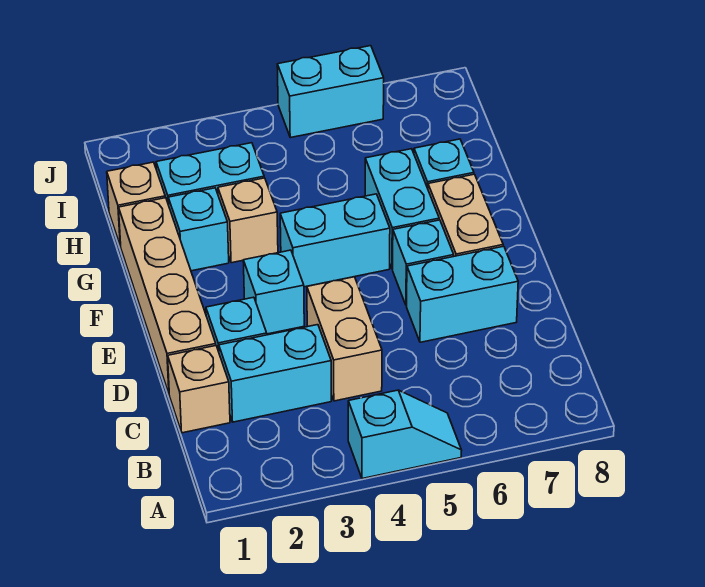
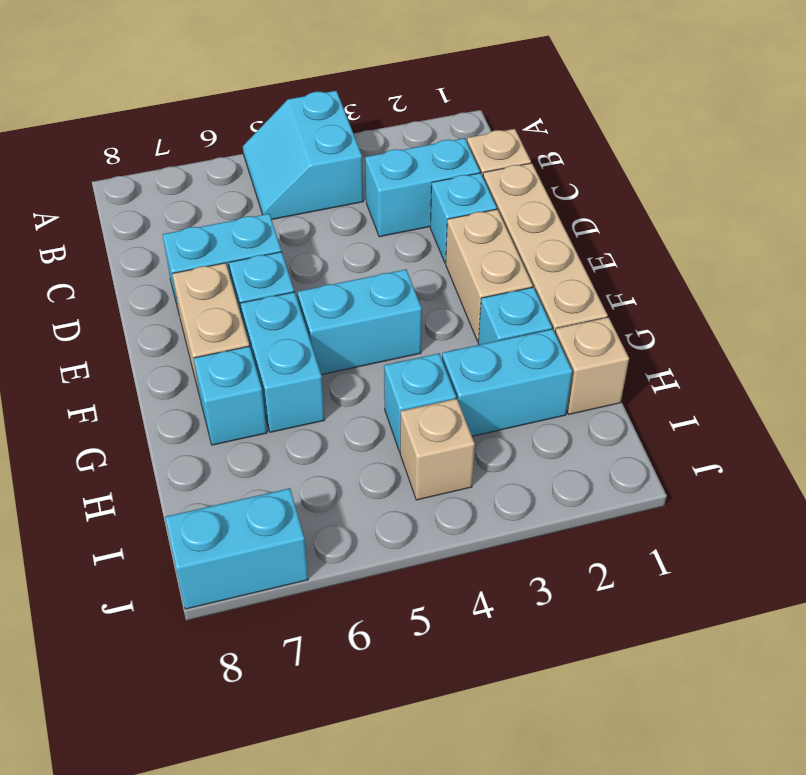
cyan slope A4:A5 level 1 top 4 -> cyan slope A4:B5 level 1 top 4
tan brick C4:D4 level 1 -> tan brick E2:F2 level 1
cyan brick E3 level 1 -> cyan brick H4 level 1
tan brick G3 level 1 -> tan brick I4 level 1
cyan brick J5:J6 level 1 -> cyan brick J7:J8 level 1

